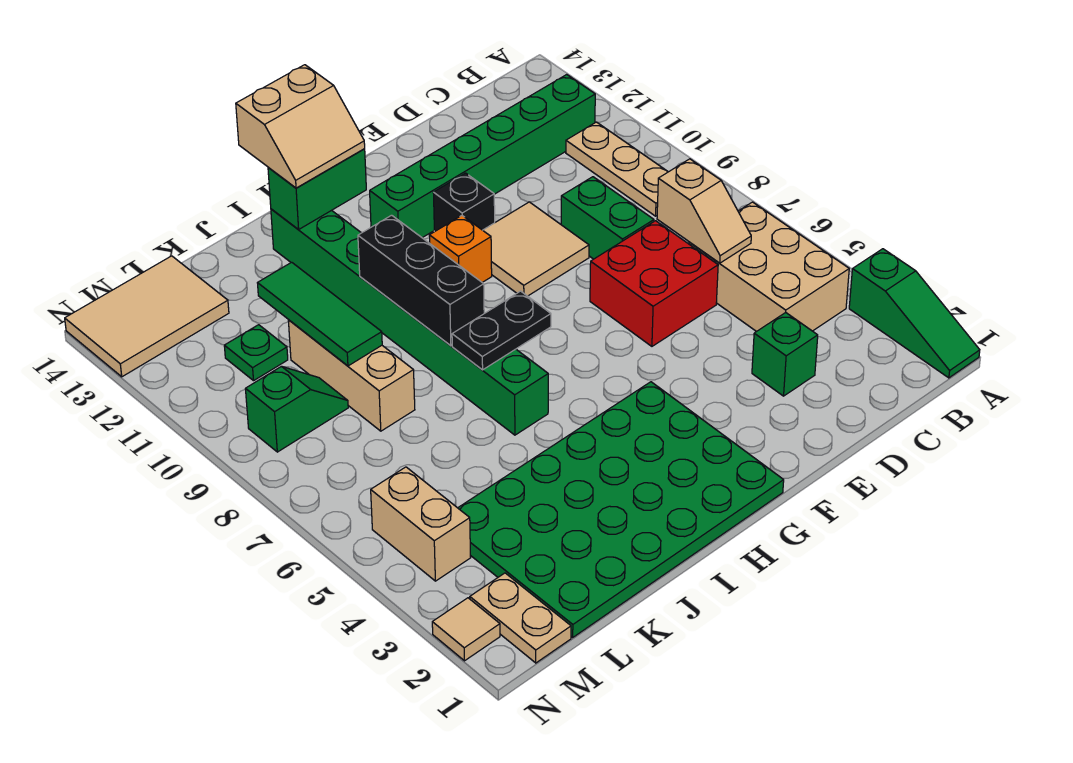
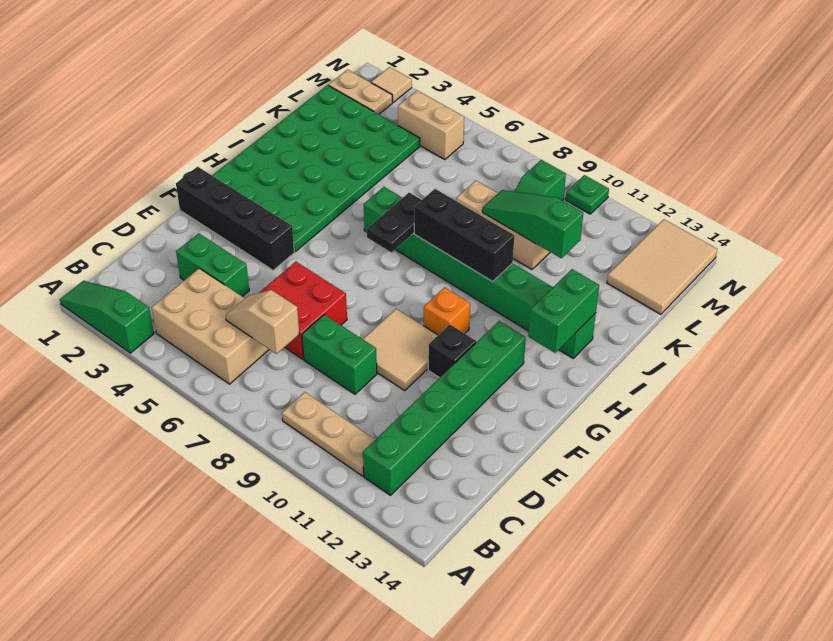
green brick D3 level 1 -> green brick D3:D4 level 1
none -> black brick F1:F4 level 1
tan slope H13:I14 level 3 top 14 -> none
green tile K9:K11 level 2 -> green slope K9:K11 level 2 top 11
green plate L11 level 1 -> green plate N10 level 1

